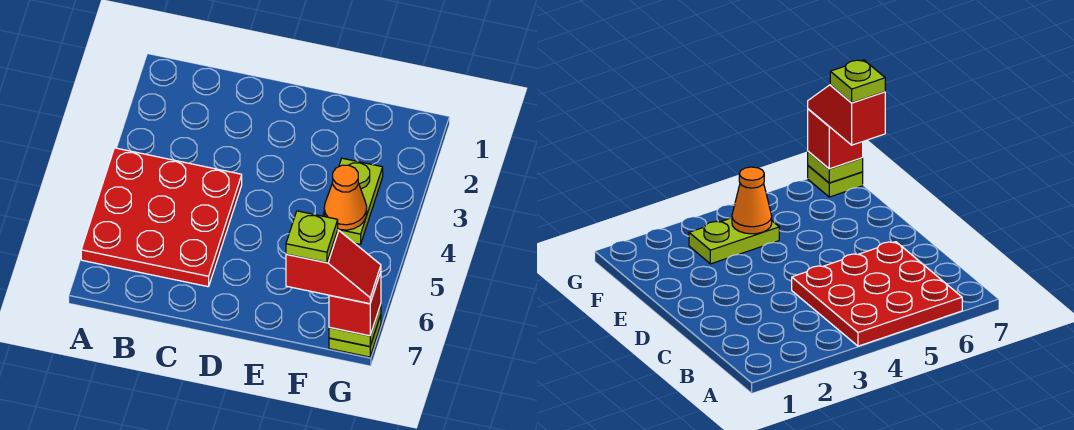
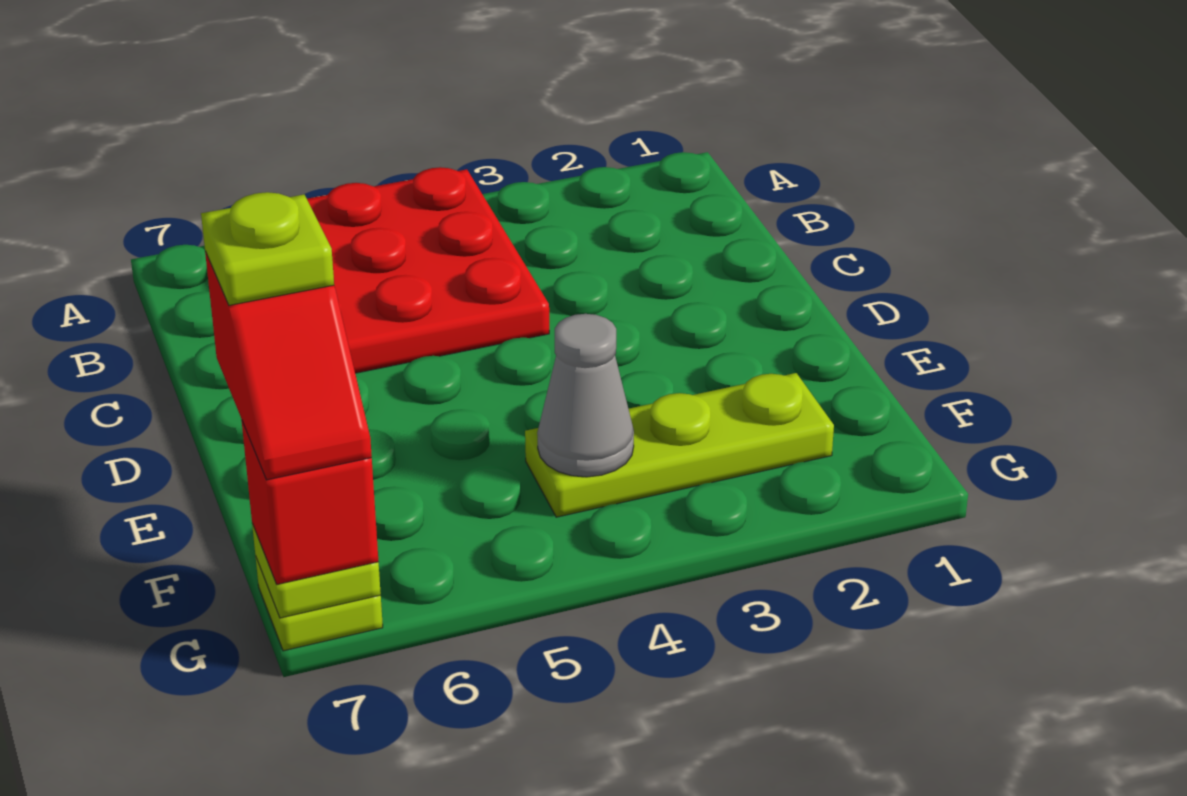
lime plate F3:F4 level 1 -> lime plate F2:F4 level 1
orange cone F4 level 2 -> grey cone F4 level 2

